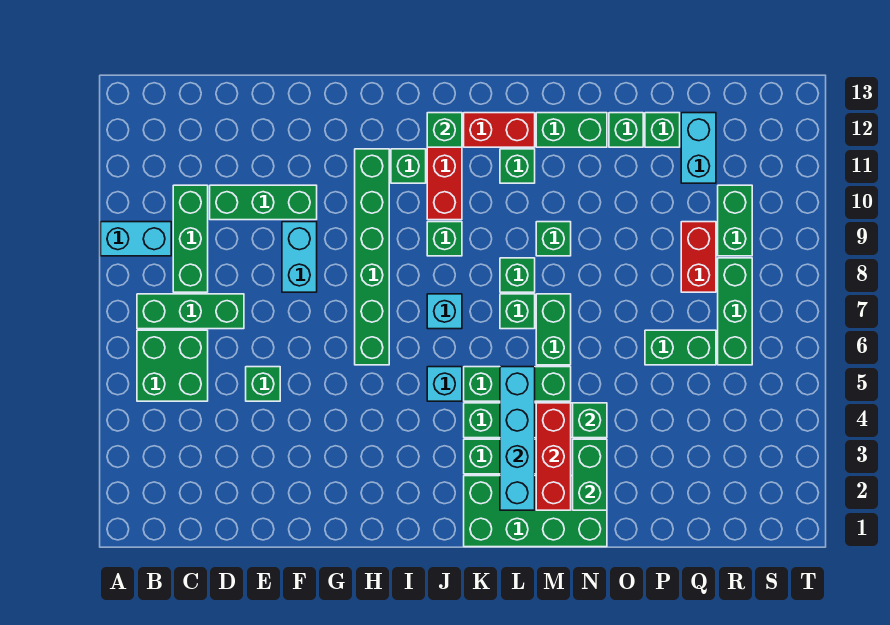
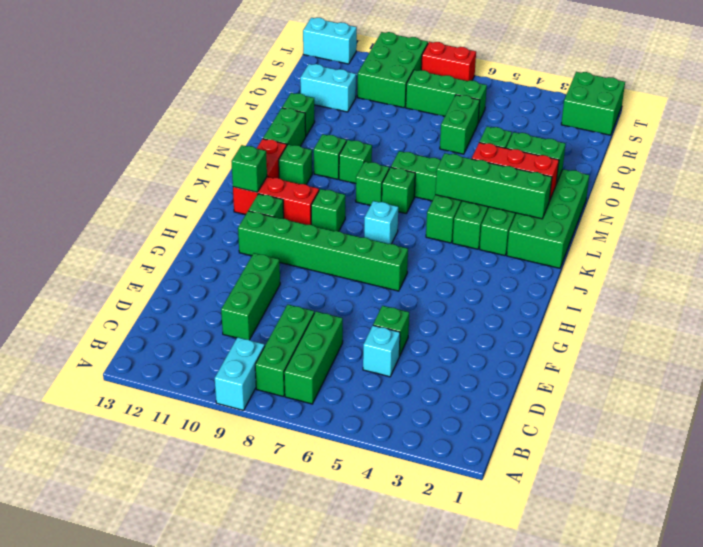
green brick B5:C6 level 1 -> green brick S1:T2 level 1
green brick C8:C10 level 1 -> green brick B8:D8 level 1
cyan brick F8:F9 level 1 -> cyan brick T12:T13 level 1
cyan brick J5 level 1 -> cyan brick D5 level 1
cyan brick L2:L5 level 2 -> green brick L2:L5 level 2
green brick P12 level 1 -> green brick M10 level 1
red brick Q8:Q9 level 1 -> red brick T7:T8 level 1
green brick R9:R10 level 1 -> green brick R9:T10 level 1

